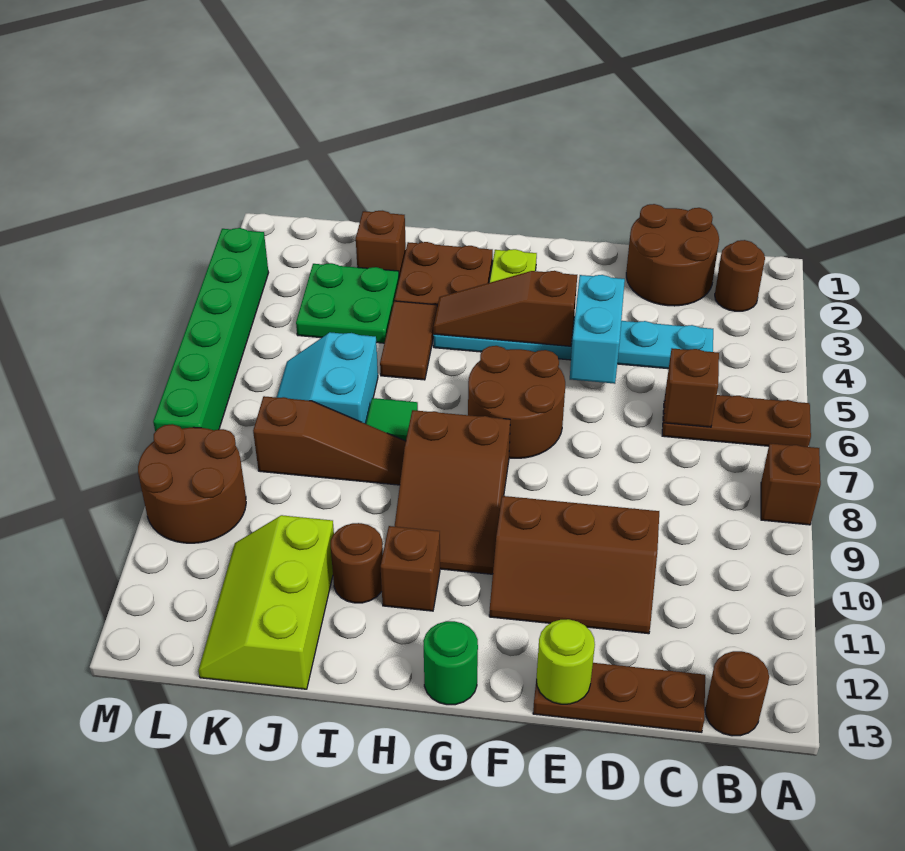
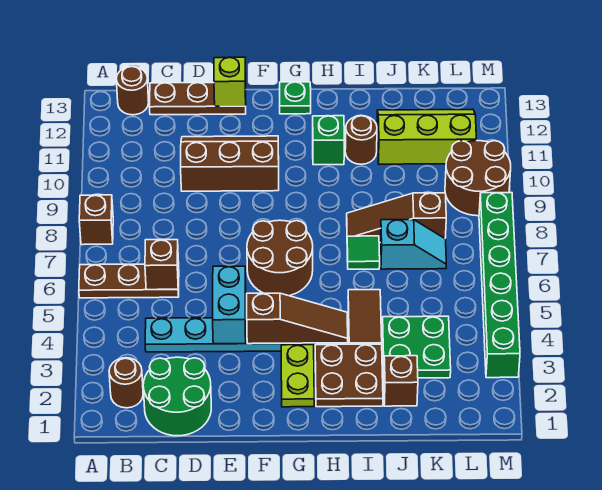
brown round brick C1:D2 level 1 -> green round brick C1:D2 level 1
lime round brick E13 level 2 -> lime brick E13 level 2
brown slope G8:H10 level 1 top 8 -> none
green round brick G13 level 1 -> green plate G13 level 1
brown brick H11 level 1 -> green brick H11 level 1
cyan slope J6:K7 level 1 top J -> cyan slope J7:K7 level 1 top J
lime slope J11:K13 level 1 top J -> lime slope J11:L12 level 1 top 11

